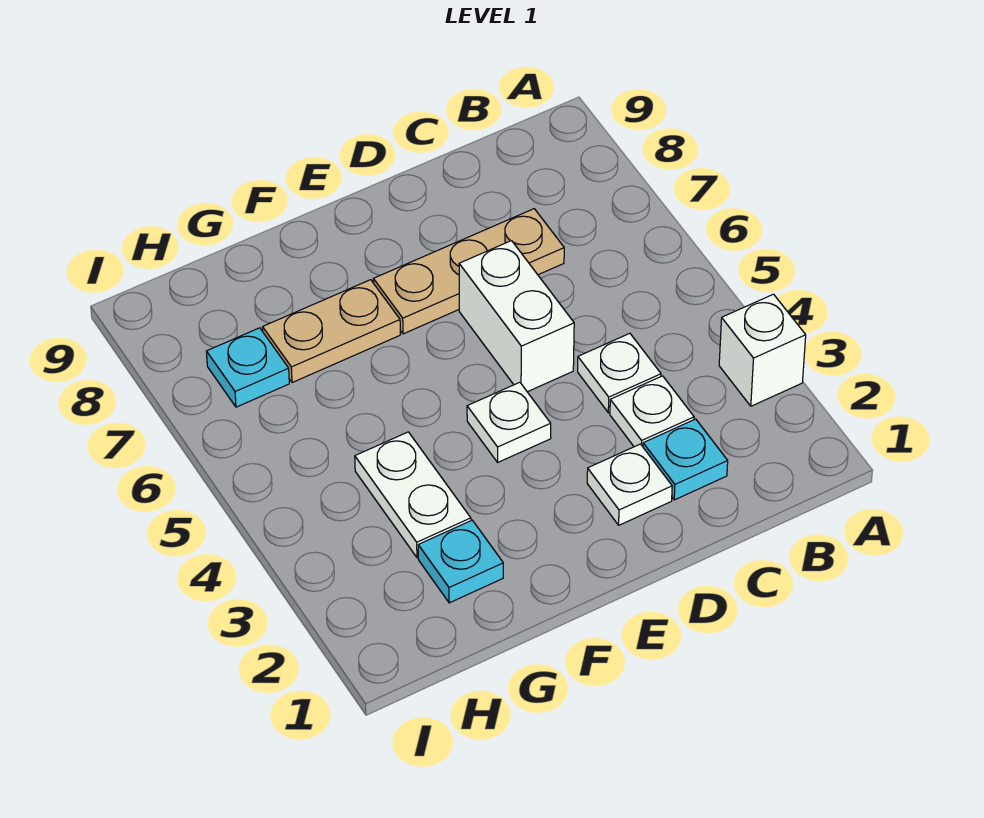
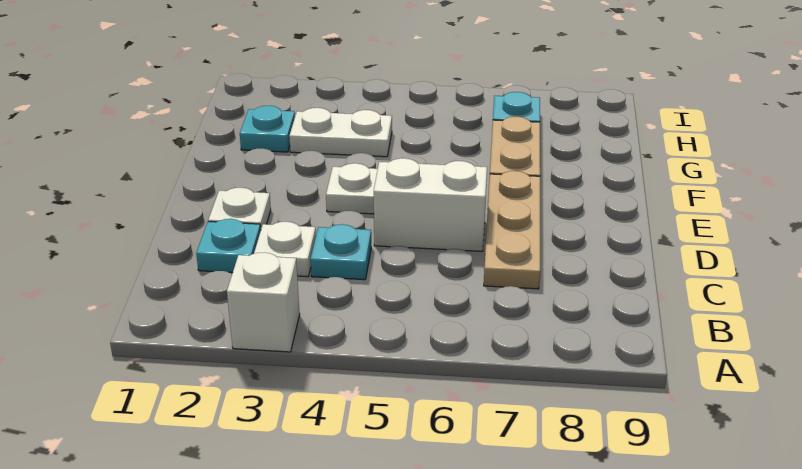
white plate C4 level 1 -> cyan plate C4 level 1

